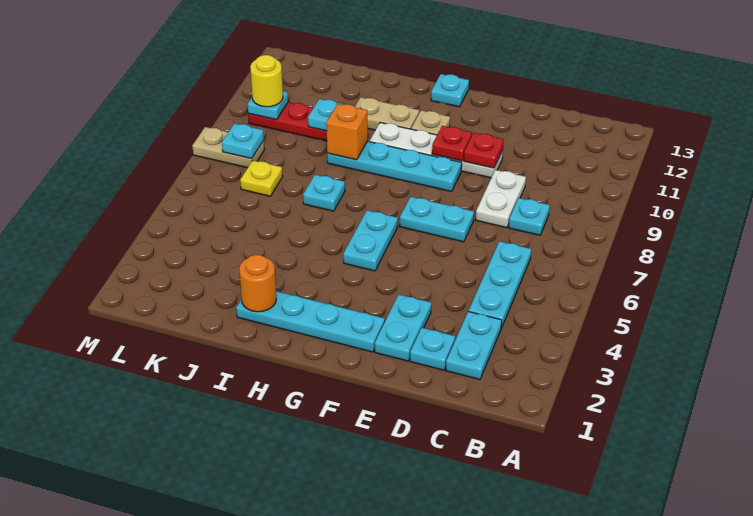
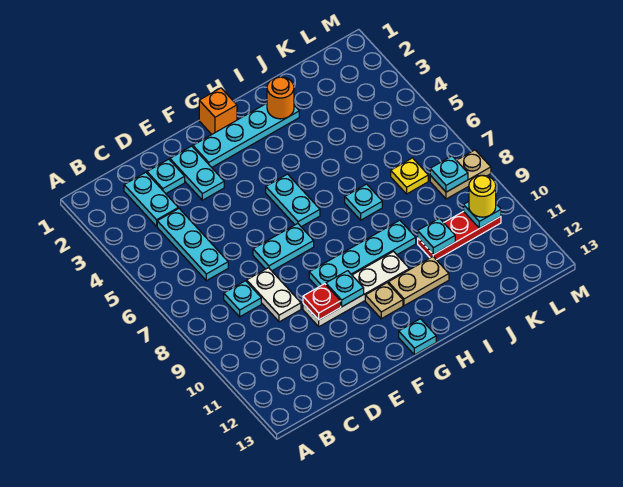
red plate F10 level 2 -> cyan plate F10 level 2
orange brick I9 level 2 -> orange brick G1 level 1

